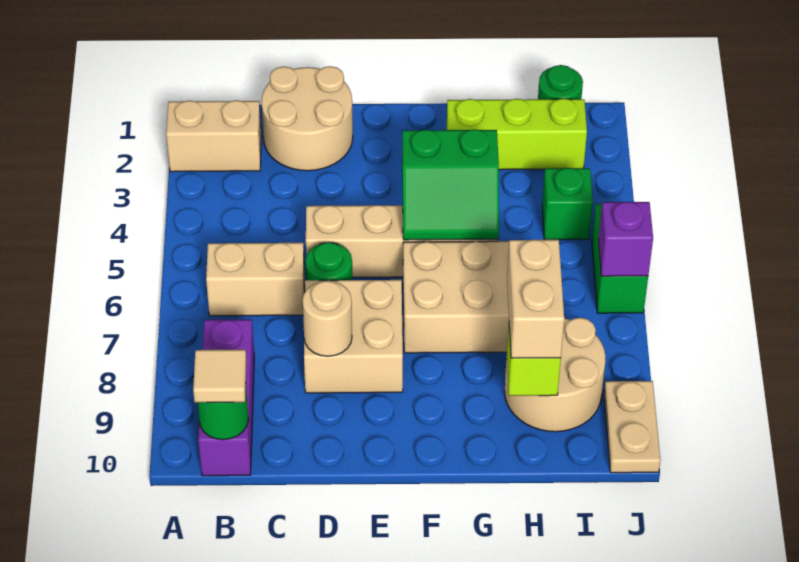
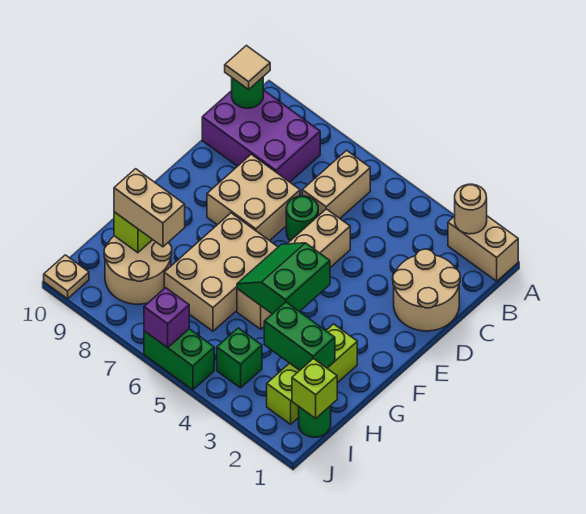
tan brick A2:B2 level 1 -> tan brick A1:A2 level 1
purple brick B8:B10 level 1 -> purple brick B8:C10 level 1
tan round brick D8 level 2 -> tan round brick A2 level 2
none -> green brick H2:H3 level 2
none -> lime brick I1 level 2
tan plate J9:J10 level 1 -> tan plate J10 level 1

